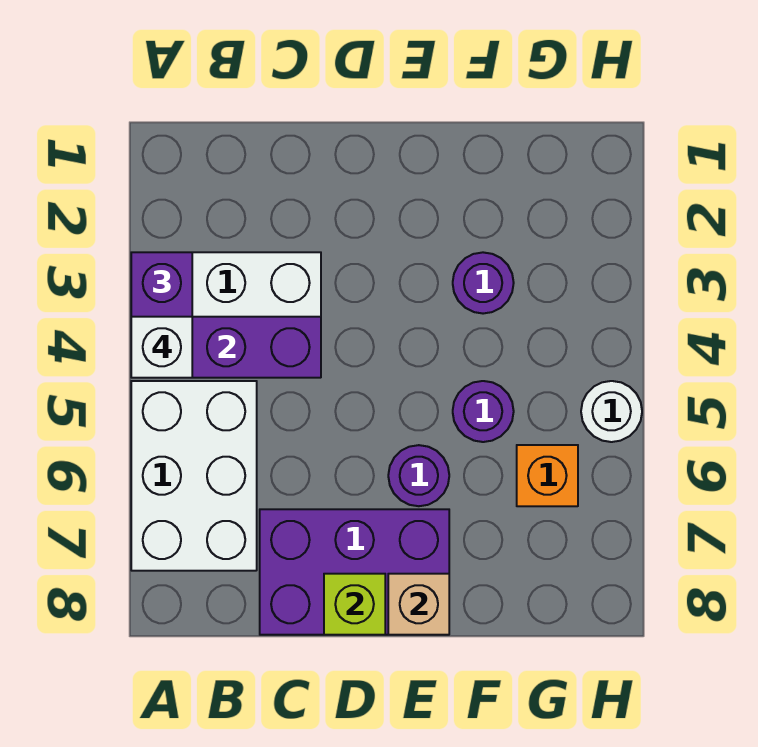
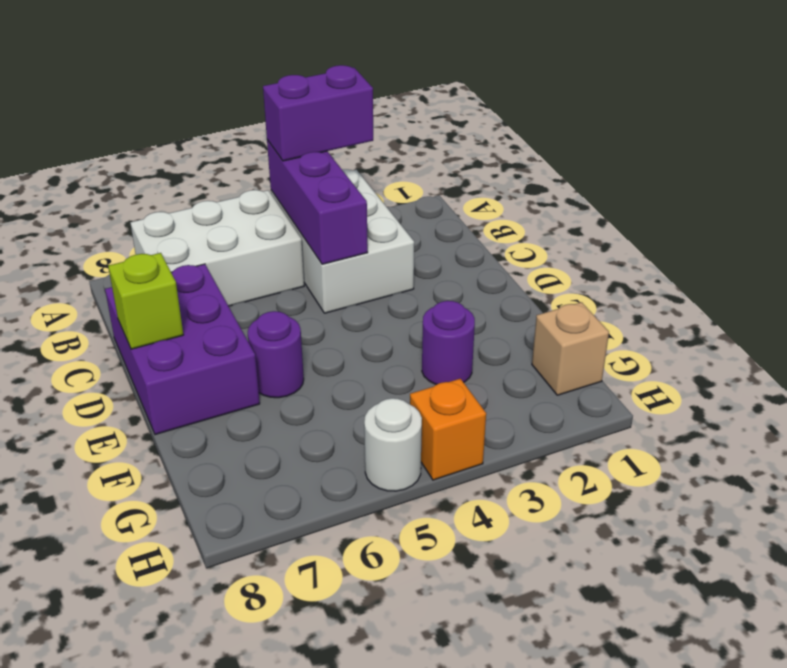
white brick A4 level 4 -> none
tan brick E8 level 2 -> tan brick G1 level 1
purple round brick F5 level 1 -> none
orange brick G6 level 1 -> orange brick H4 level 1

